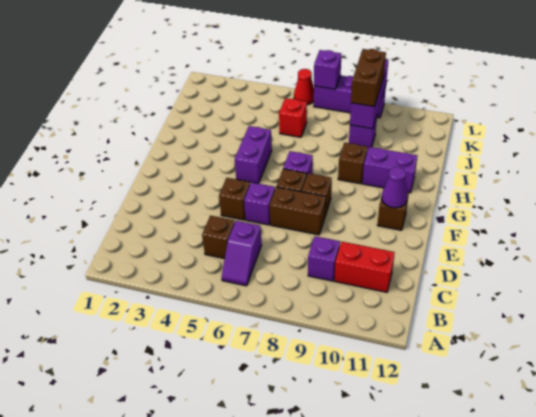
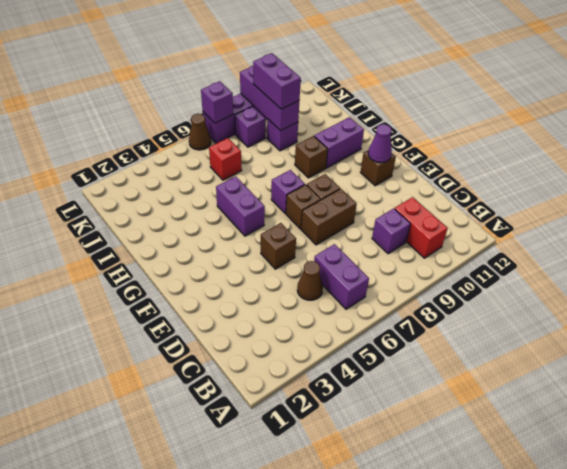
purple slope B6:C6 level 1 top C -> purple brick B6:C6 level 1
brown brick C5 level 1 -> brown cone C5 level 1
red brick C10:C11 level 1 -> red brick B10:C10 level 1
purple brick E6 level 1 -> purple brick K8 level 1
brown brick J9:K9 level 3 -> purple brick J9:K9 level 3
red cone L6 level 1 -> brown cone L6 level 1

